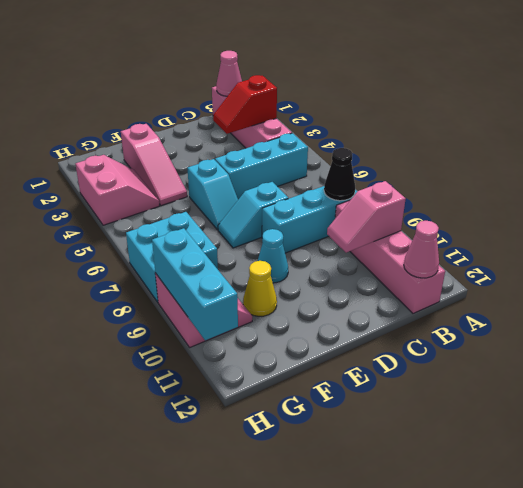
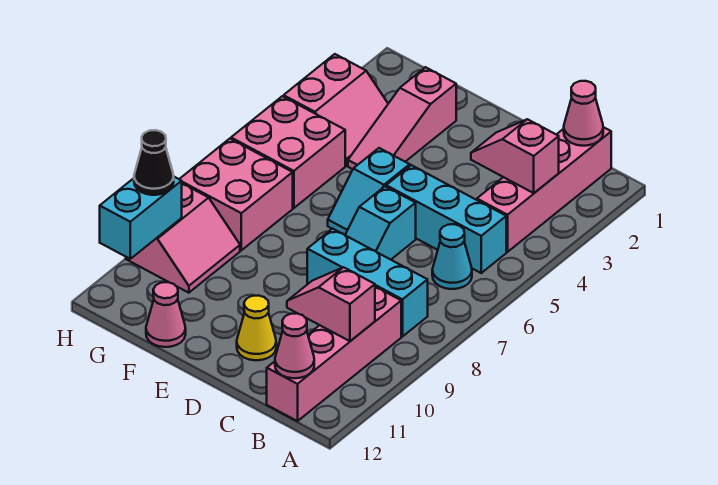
red slope B3:C3 level 2 top B -> pink slope B3:C3 level 2 top B
black cone B8 level 2 -> black cone H10 level 3
cyan slope D7:E7 level 1 top D -> cyan slope D6:D7 level 1 top 6
cyan cone E9 level 1 -> cyan cone B6 level 1
yellow cone F10 level 1 -> yellow cone D11 level 1
none -> pink cone F12 level 1
none -> pink brick G5:H6 level 1
cyan brick G7:H8 level 1 -> pink brick G7:H8 level 1
cyan brick H9:H11 level 2 -> cyan brick H10:H11 level 2

